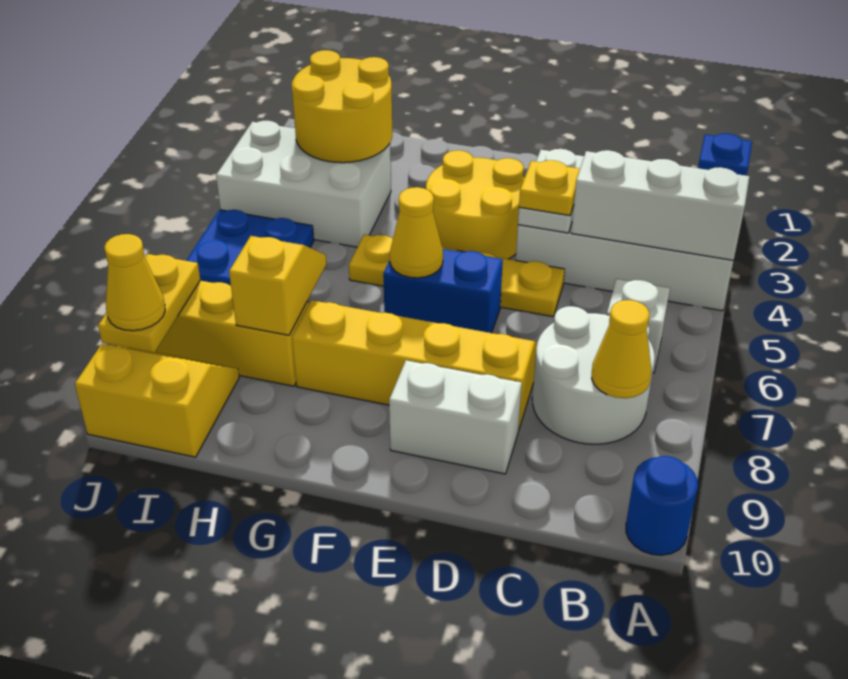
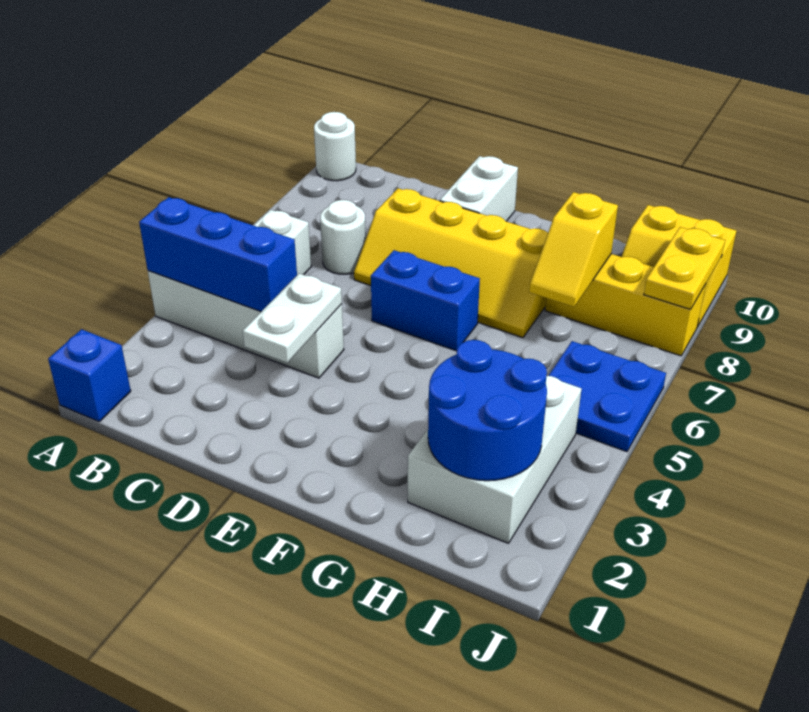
white brick A4:C4 level 2 -> blue brick A4:C4 level 2
blue round brick A10 level 1 -> white round brick A10 level 1
white round brick B7:C8 level 1 -> white round brick C7 level 1
yellow cone B8 level 2 -> none
yellow plate D4 level 3 -> none
yellow plate D5:G5 level 1 -> none
white brick D9:E9 level 1 -> white brick E9:E10 level 1
yellow round brick E3:F4 level 1 -> none
yellow cone F6 level 2 -> none
yellow round brick H2:I3 level 2 -> blue round brick H2:I3 level 2
white brick H3:J4 level 1 -> white brick H2:I4 level 1
yellow cone J9 level 3 -> none

